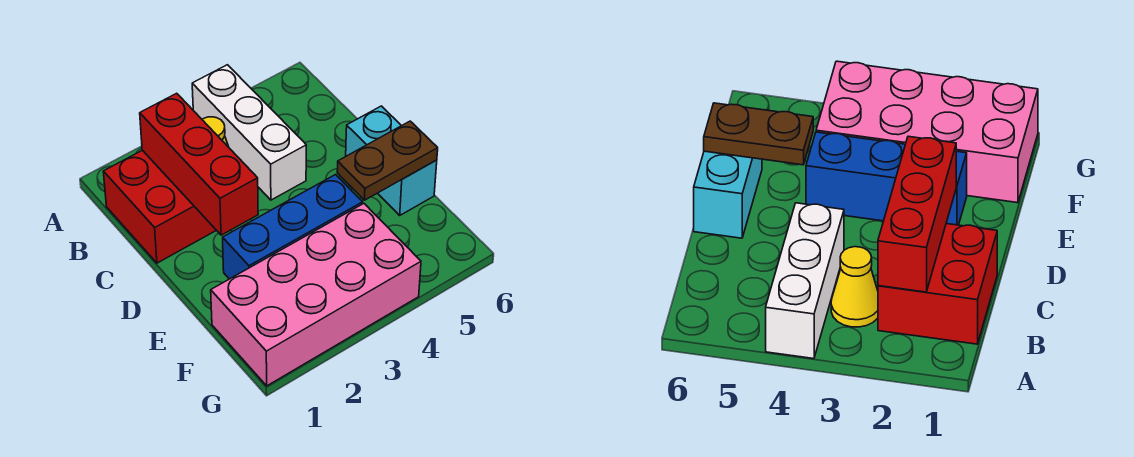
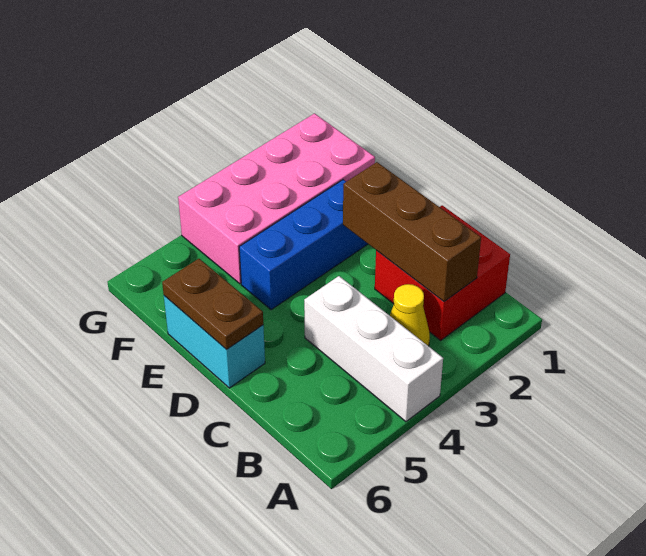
red brick B2:D2 level 2 -> brown brick B2:D2 level 2
brown plate E5:E6 level 2 -> brown plate D6:E6 level 2

